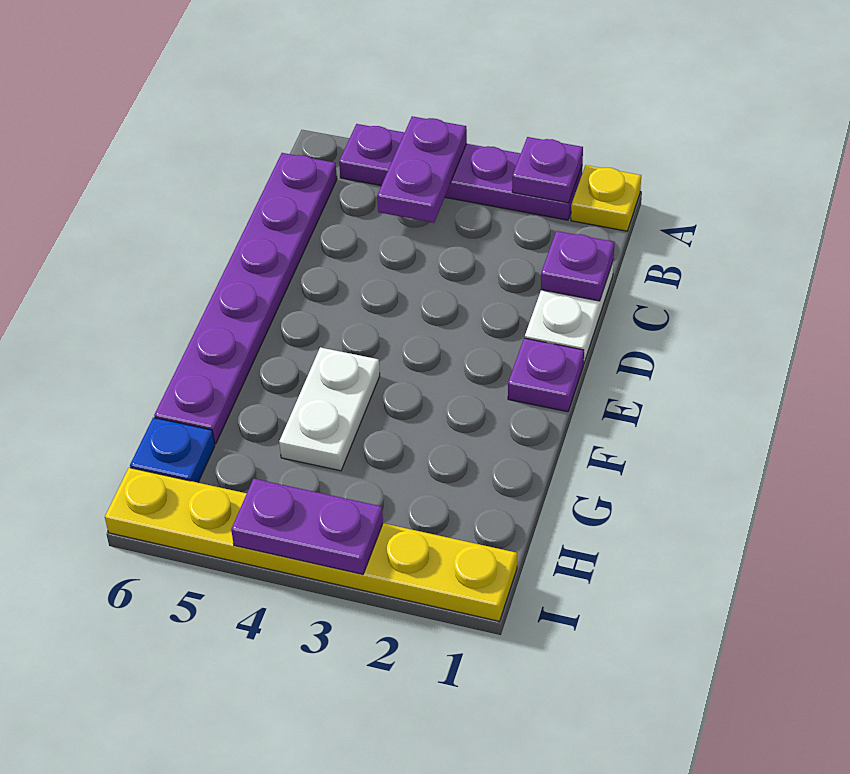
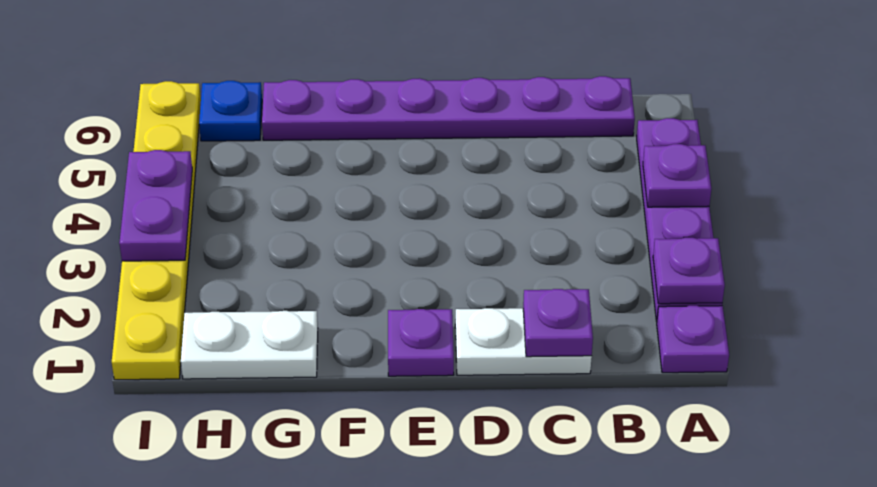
yellow plate A1 level 1 -> purple plate A1 level 1
purple plate A4:B4 level 2 -> purple plate A4 level 2
white plate F4:G4 level 1 -> white plate G1:H1 level 1

